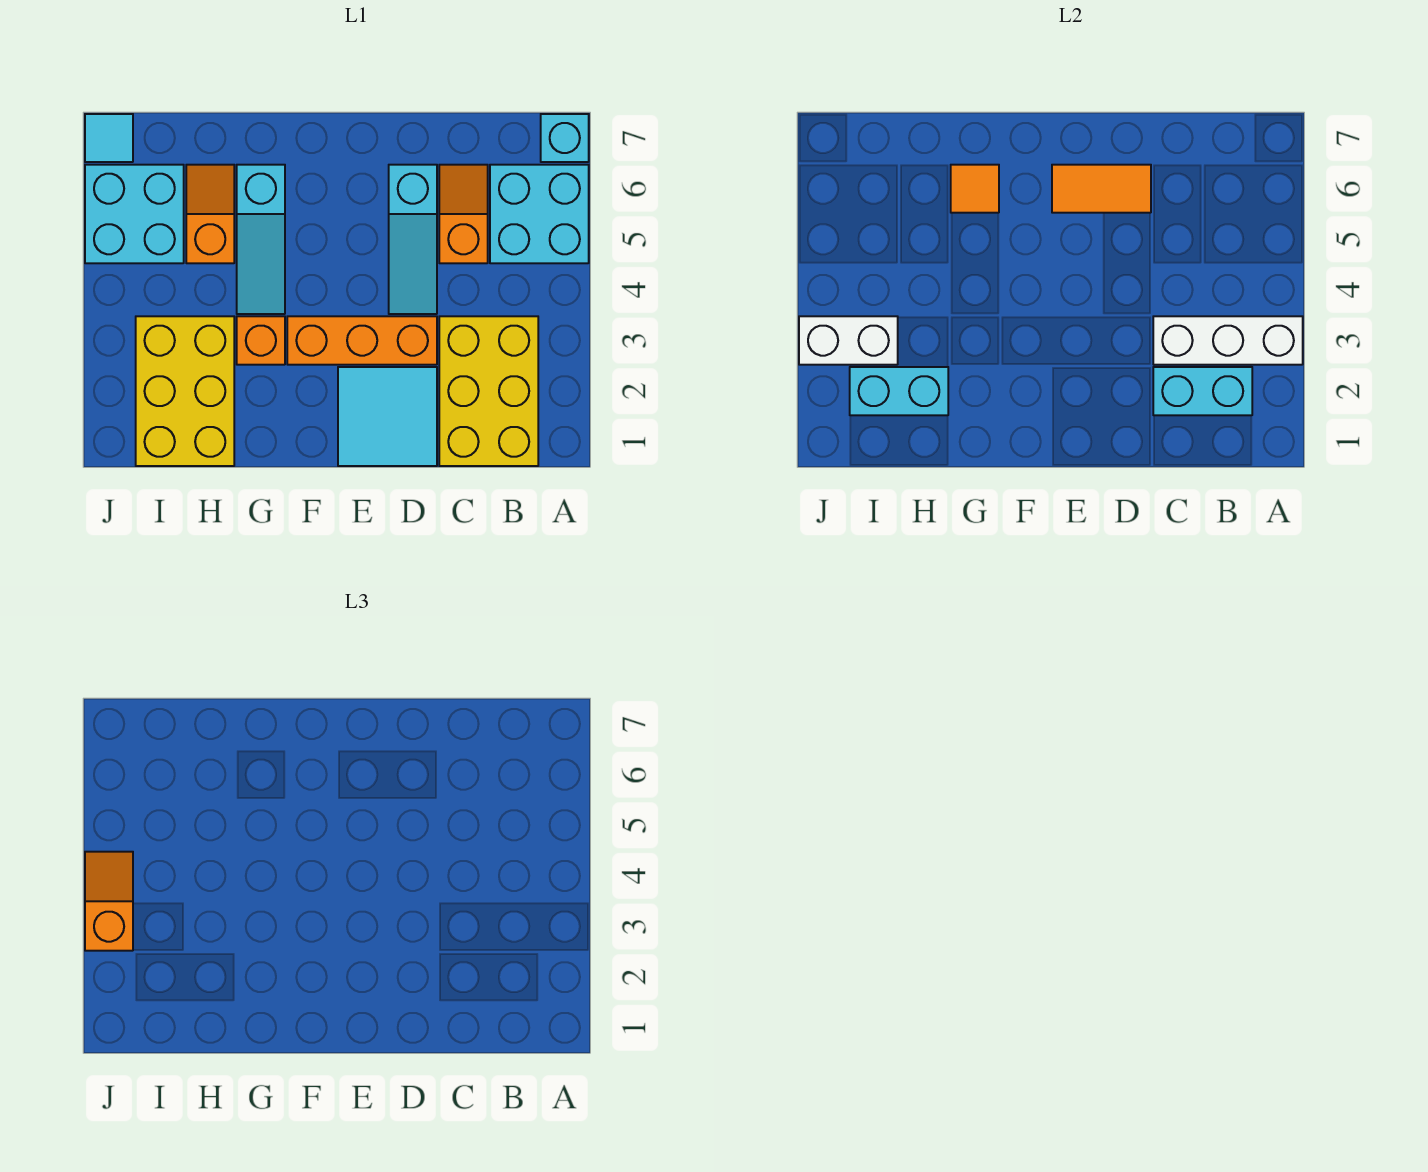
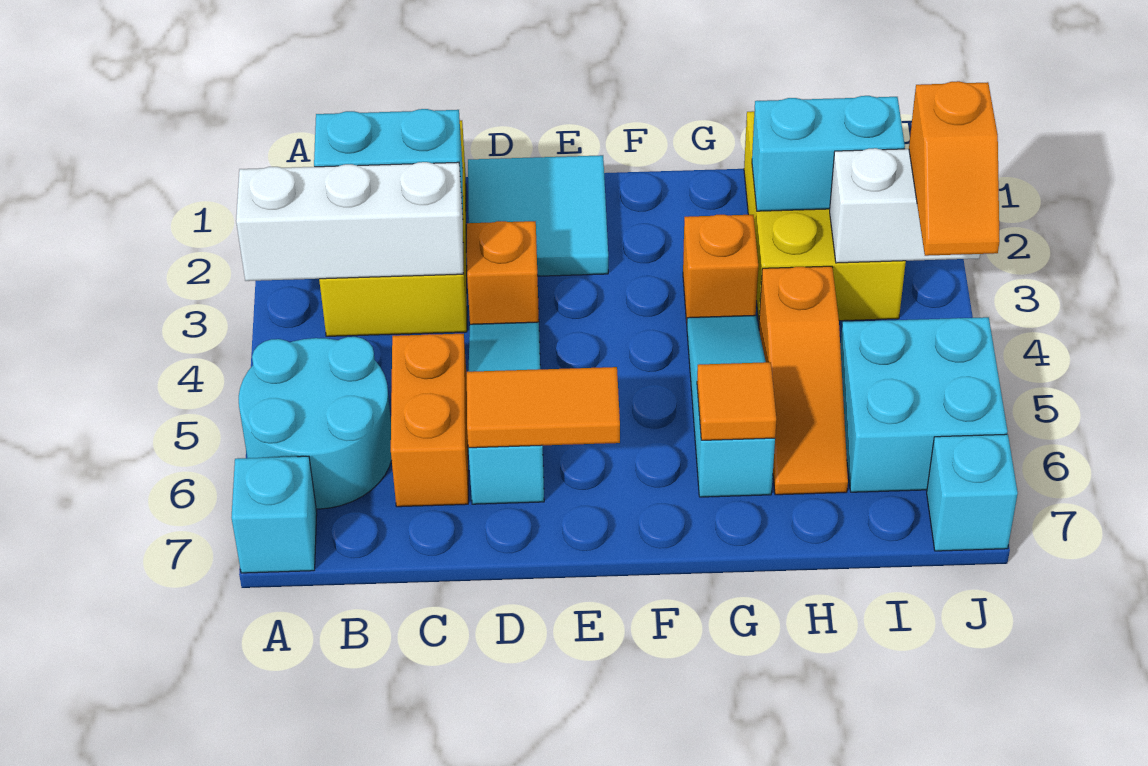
cyan brick A5:B6 level 1 -> cyan round brick A5:B6 level 1
orange slope C5:C6 level 1 top 5 -> orange brick C5:C6 level 1
orange brick D3:F3 level 1 -> orange brick D3 level 1
orange slope H5:H6 level 1 top 5 -> orange slope H4:H6 level 1 top 4
cyan tile J7 level 1 -> cyan brick J7 level 1

